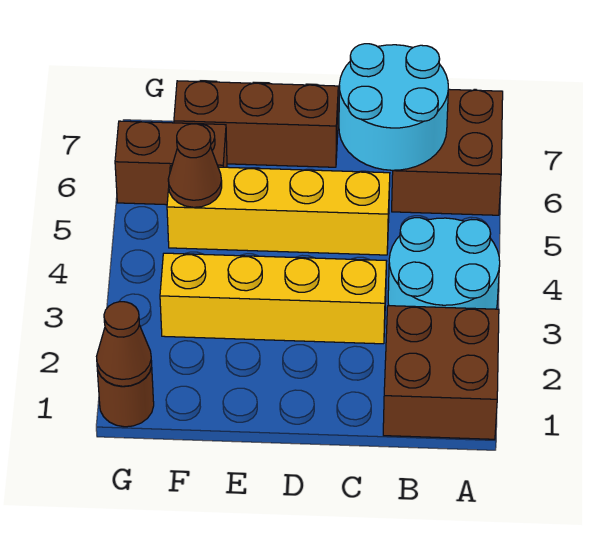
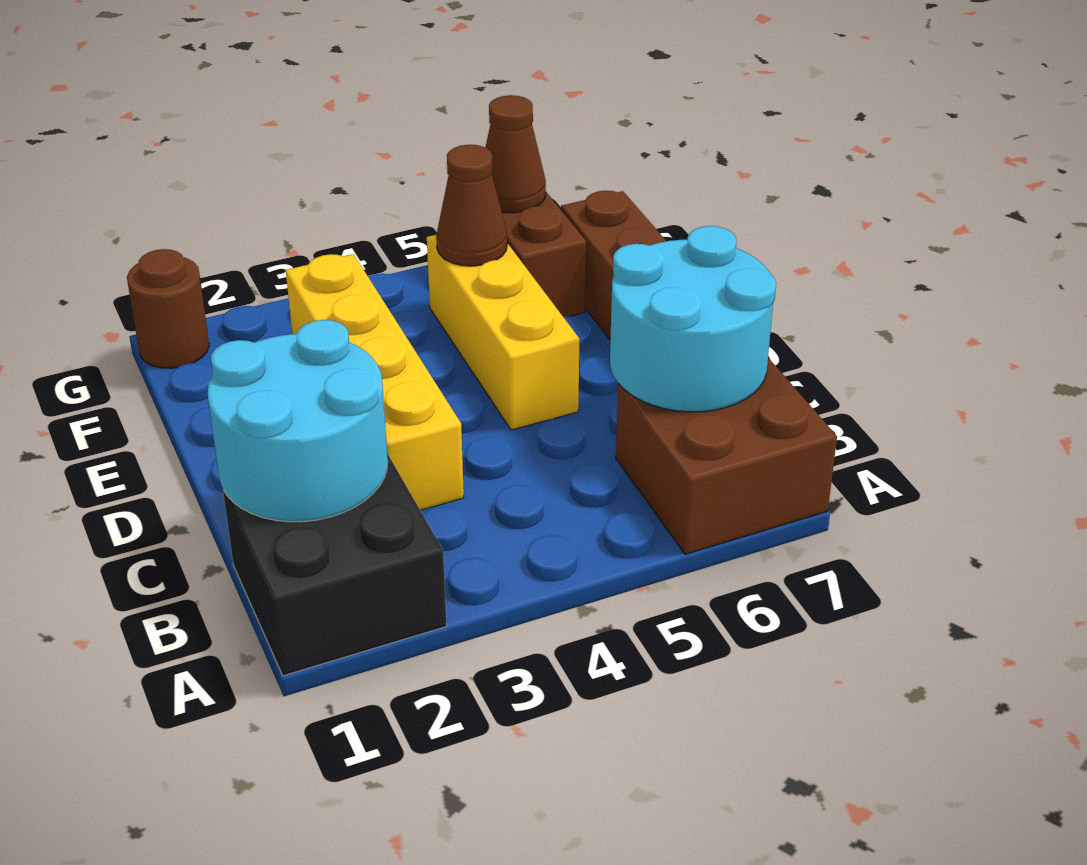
brown brick A1:B2 level 1 -> black brick A1:B2 level 1
cyan round brick A3:B4 level 1 -> cyan round brick B1:C2 level 2
yellow brick C5:F5 level 1 -> yellow brick D5:F5 level 1
brown cone G1 level 2 -> brown cone G6 level 2

